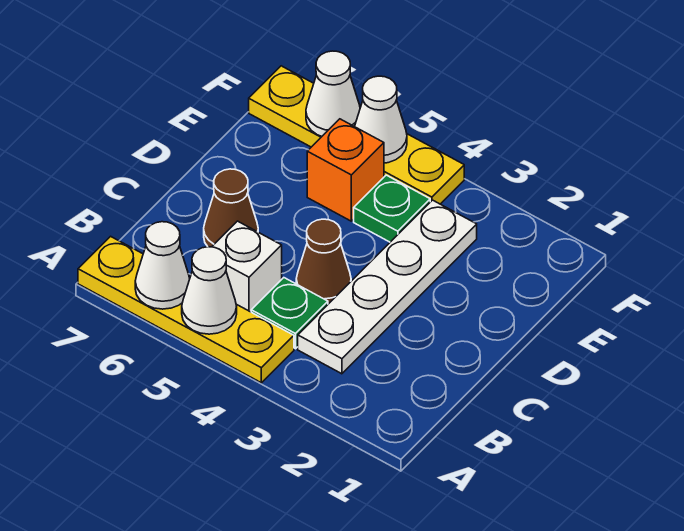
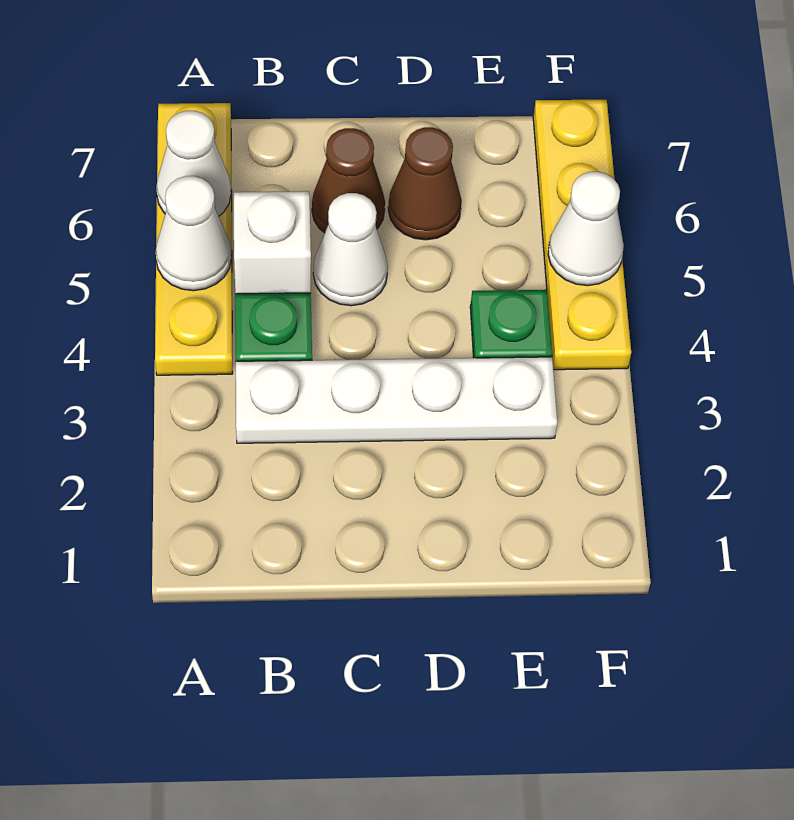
brown cone C4 level 1 -> brown cone D6 level 1
orange brick E5 level 1 -> none
white cone F6 level 2 -> white cone C5 level 1

